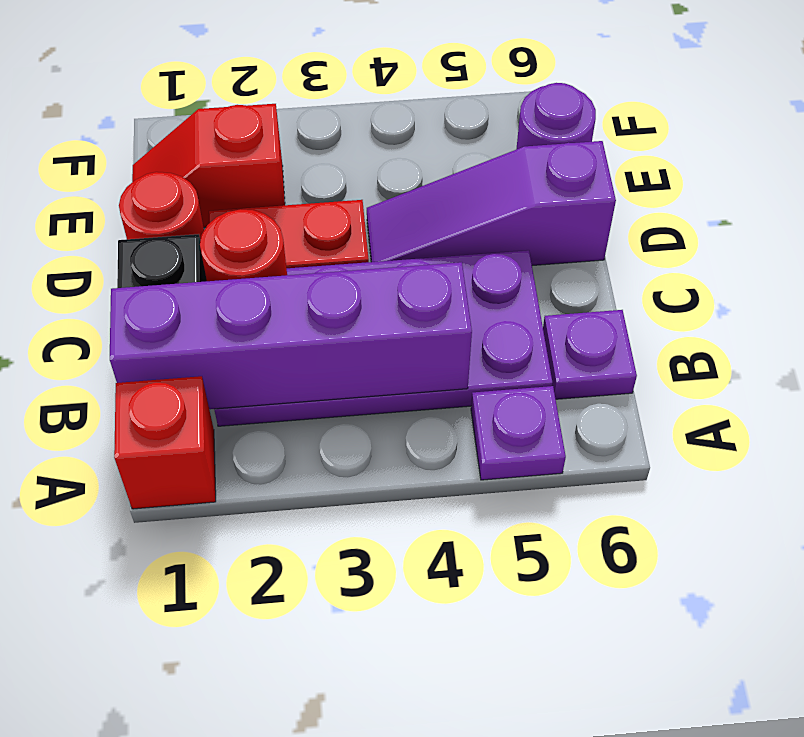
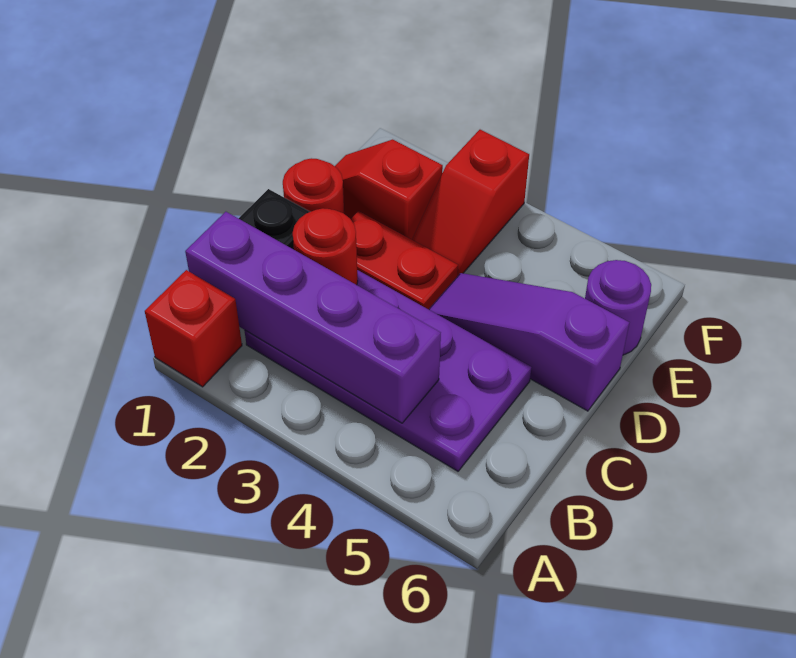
purple plate A5 level 1 -> none
purple plate B6 level 1 -> none
none -> red slope E3:F3 level 1 top F

